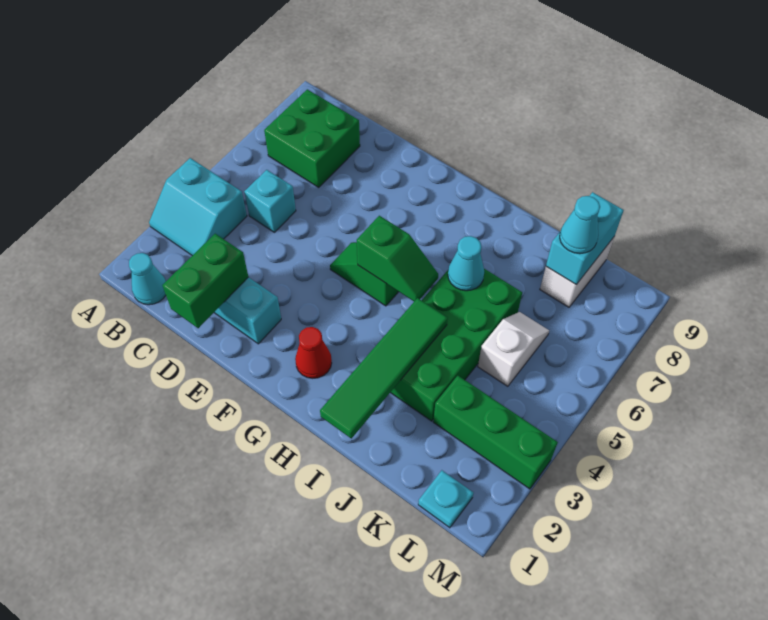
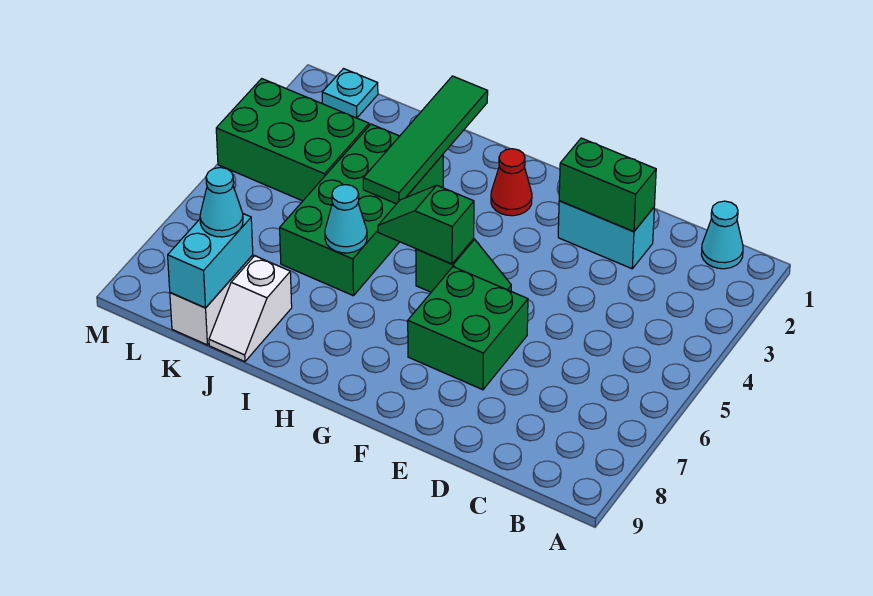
cyan slope A3:B4 level 1 top 4 -> none
green brick B7:C8 level 1 -> green brick E6:F7 level 1
cyan brick C5 level 1 -> none
green brick D1:D2 level 2 -> green brick D2:E2 level 2
green brick K3:M3 level 1 -> green brick K3:M4 level 1
white slope K5:K6 level 1 top 5 -> white slope J8:J9 level 1 top 8

